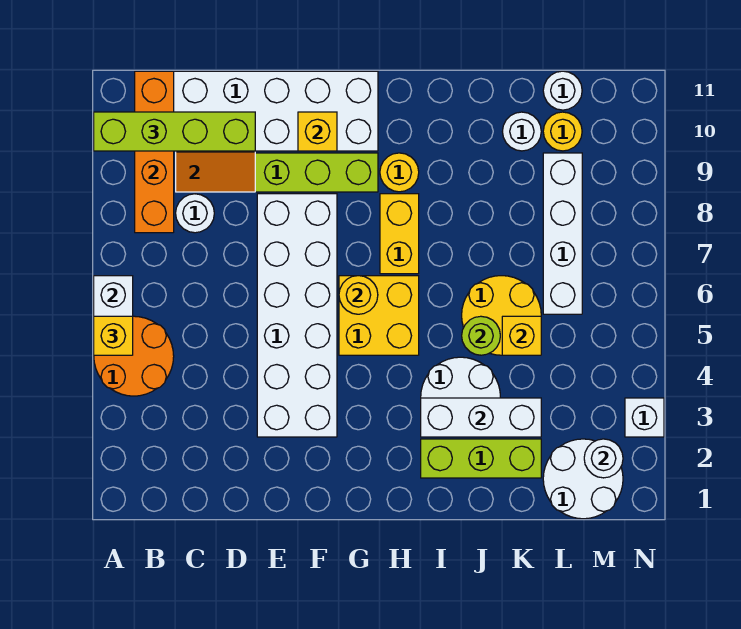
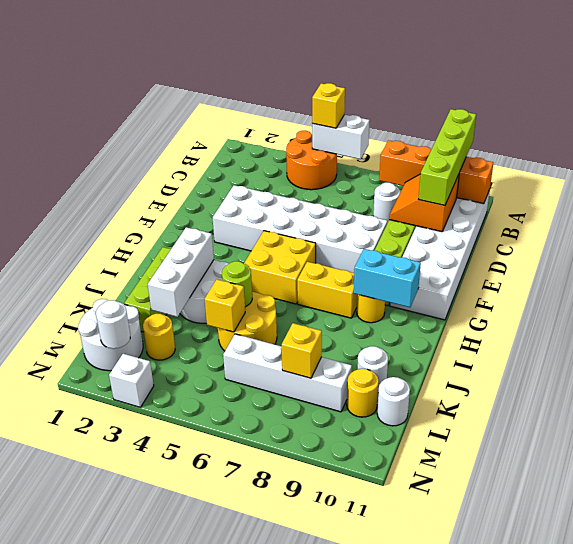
yellow brick F10 level 2 -> yellow brick L8 level 2
yellow round brick G6 level 2 -> yellow round brick L3 level 1
none -> cyan brick H9:H10 level 2

